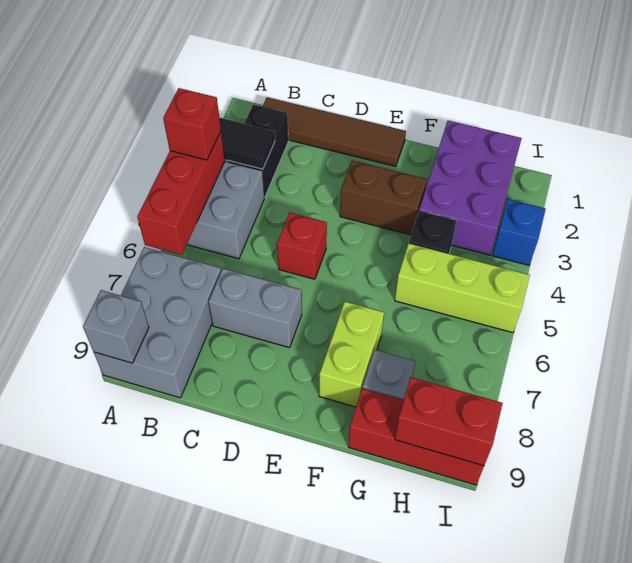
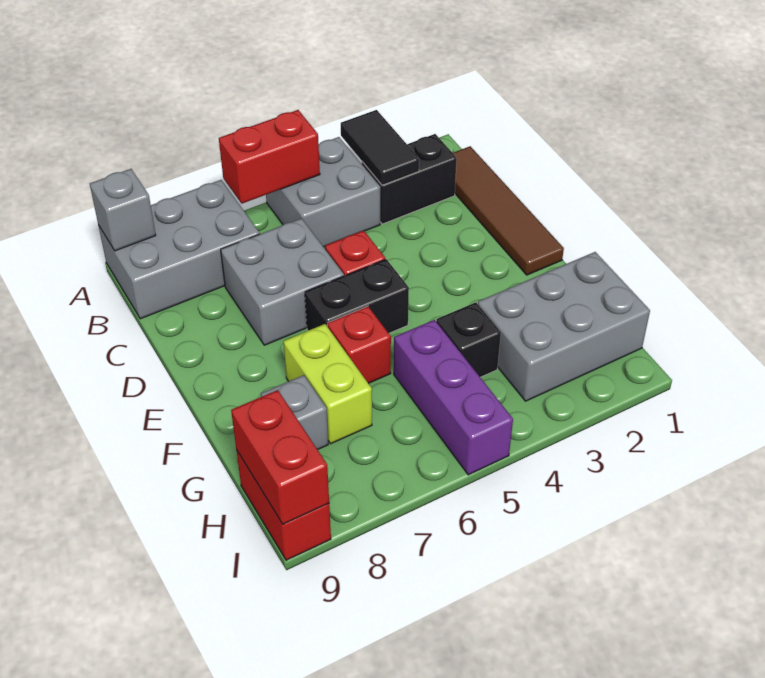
red brick A4:A6 level 2 -> red brick A5:A6 level 2
red brick A4 level 3 -> red brick F6 level 1
grey brick C7:D7 level 1 -> grey brick C6:D7 level 1
brown brick E3:F3 level 1 -> none
none -> black brick E5:E6 level 1
lime brick F7:F8 level 1 -> lime brick F7:G7 level 1
purple brick G1:H3 level 1 -> grey brick G1:H3 level 1
lime brick G5:I5 level 1 -> purple brick G5:I5 level 1
red brick G9:I9 level 1 -> red brick H9:I9 level 1
blue brick I3 level 1 -> none

